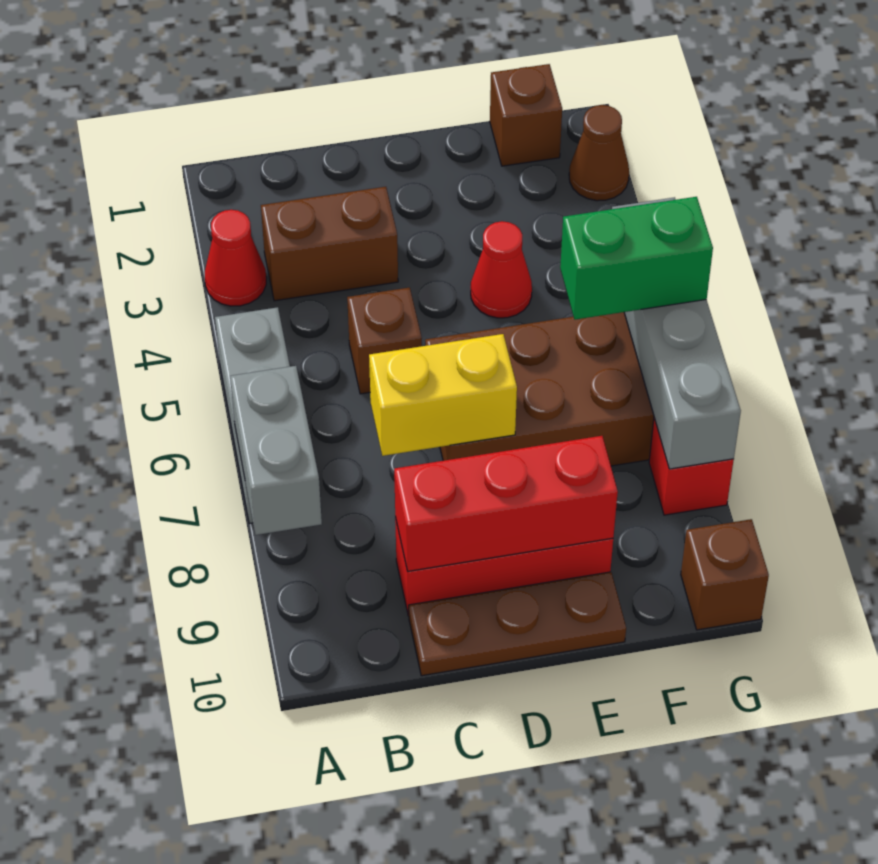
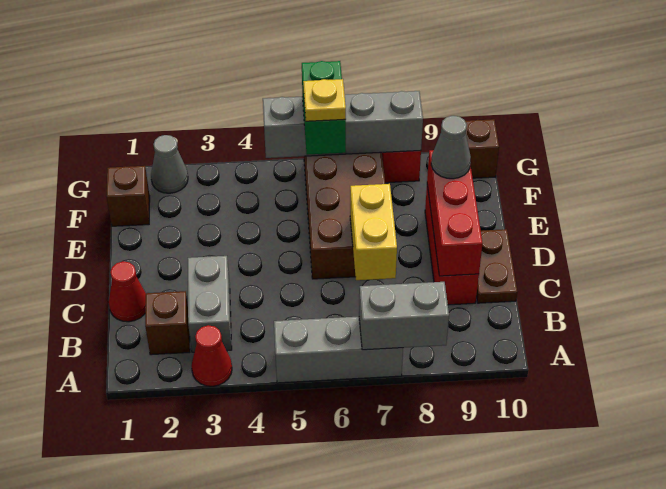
brown brick B3:C3 level 1 -> grey brick B3:C3 level 1
brown brick C5 level 1 -> brown brick B2 level 1
brown plate C10:E10 level 1 -> brown plate C10:D10 level 1
red cone E4 level 1 -> red cone C1 level 1
none -> grey cone E9 level 3
none -> yellow plate F6 level 4
brown cone G2 level 1 -> grey cone G2 level 1

